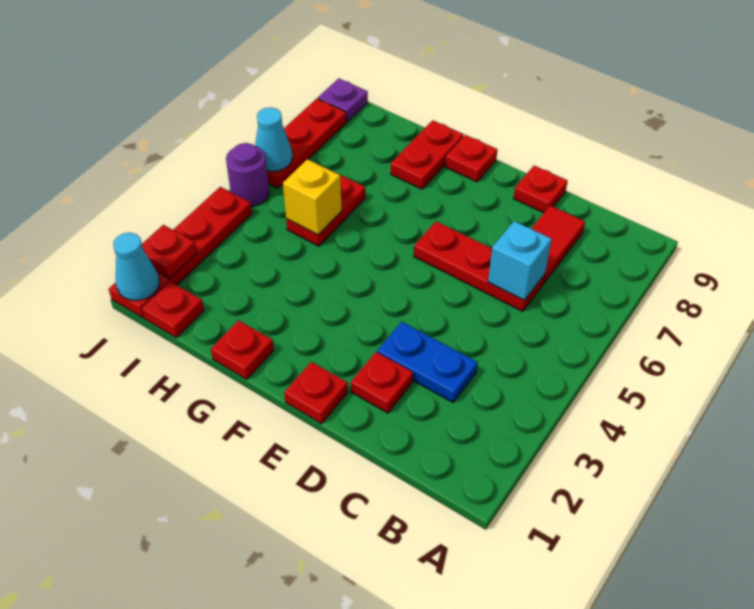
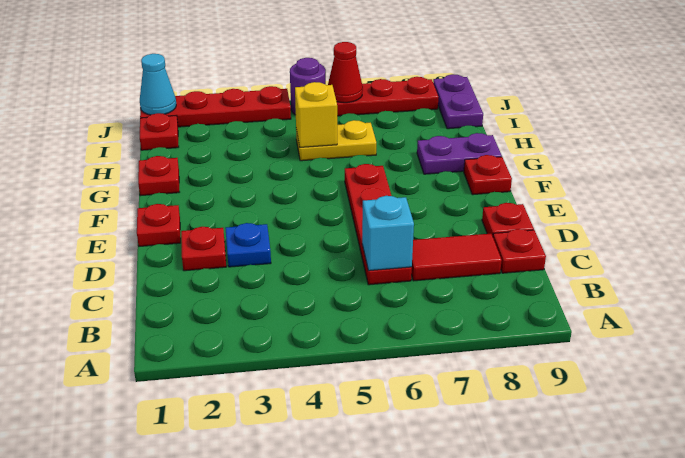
blue plate C3:D3 level 1 -> blue plate D3 level 1
red plate C6:E6 level 1 -> red plate C6:F6 level 1
red plate G8:G9 level 1 -> purple plate G8:G9 level 1
red plate H5:H6 level 1 -> yellow plate H5:H6 level 1
red plate J2 level 2 -> red plate C9 level 1
cyan cone J6 level 2 -> red cone J6 level 2
purple plate J9 level 1 -> purple plate I9:J9 level 1

